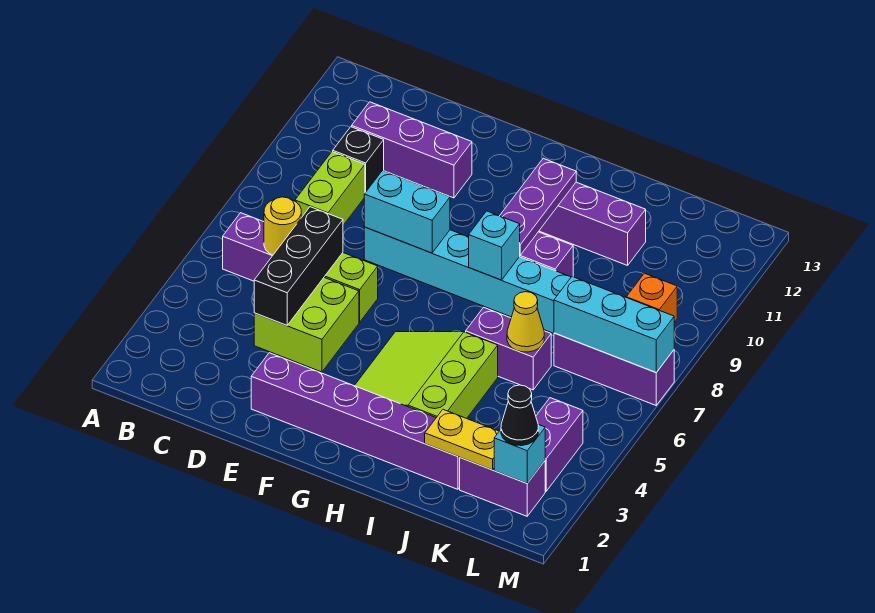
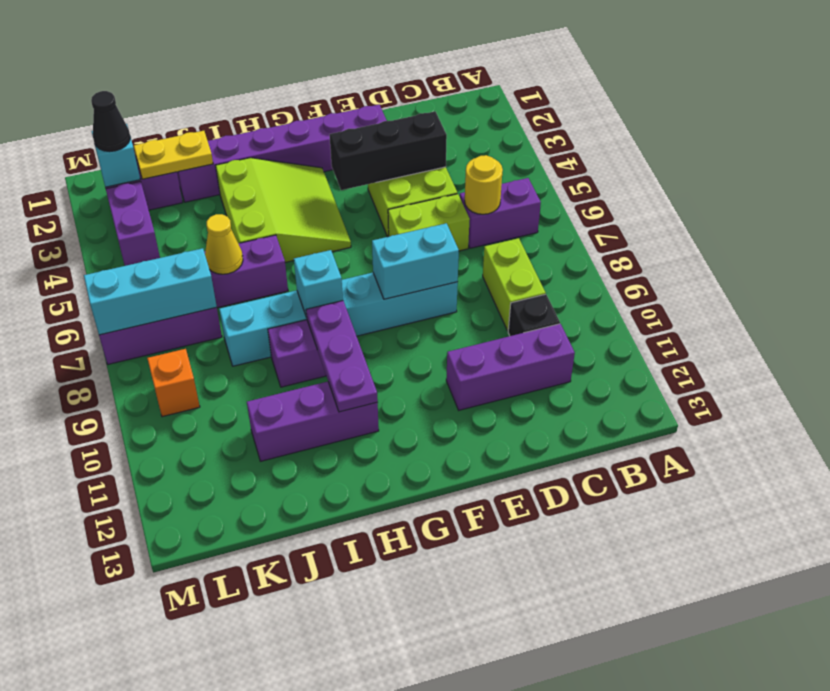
black brick D4:D6 level 2 -> black brick D4:F4 level 2

